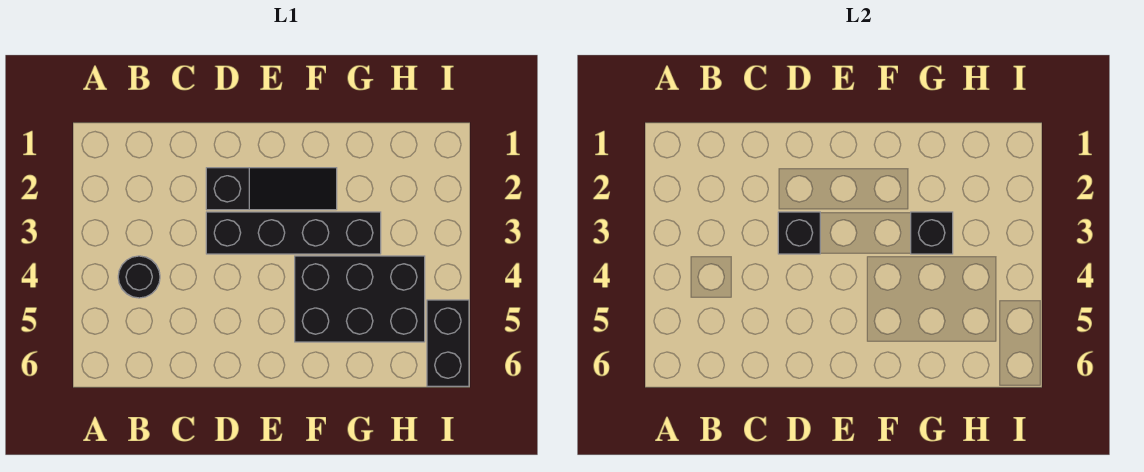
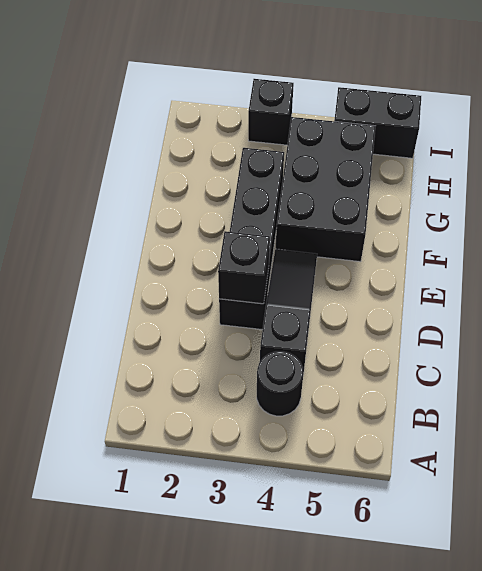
black slope D2:F2 level 1 top D -> black slope C4:E4 level 1 top C
black brick G3 level 2 -> black brick I3 level 1

